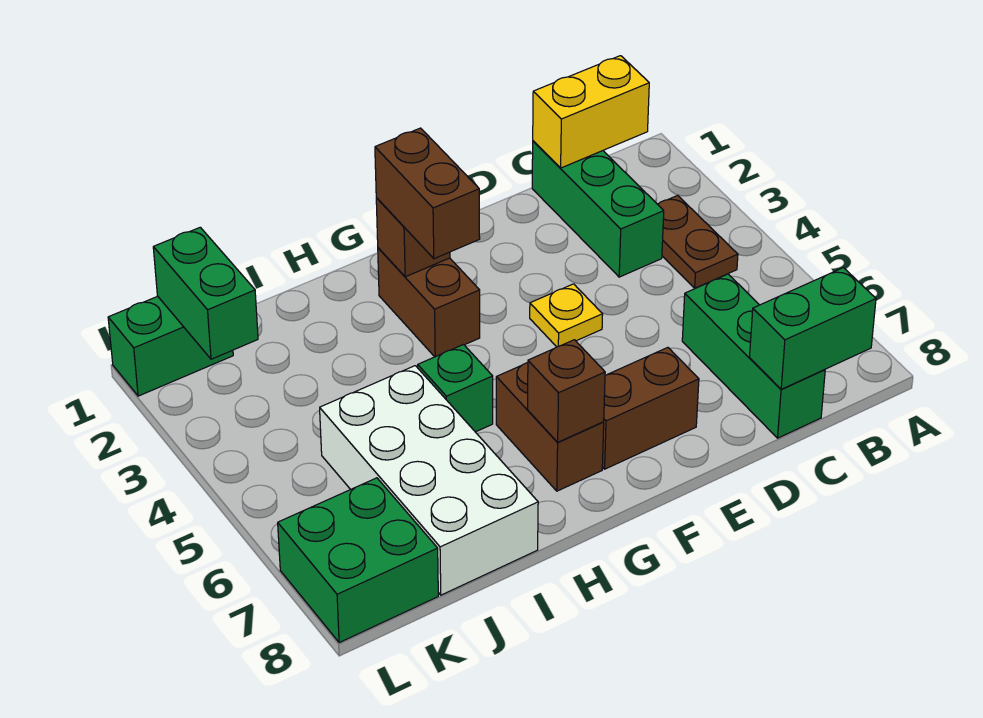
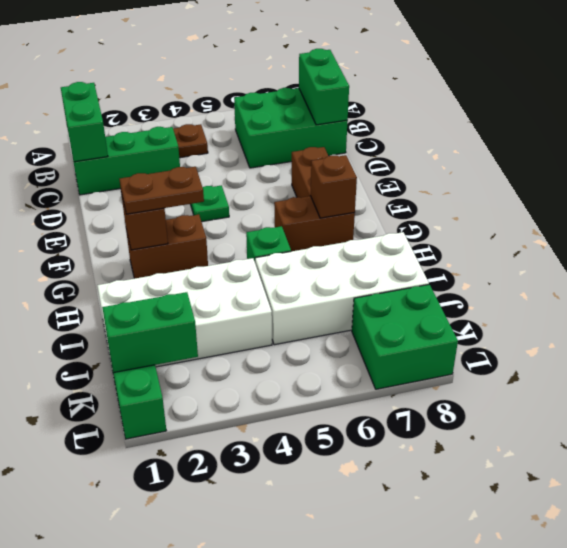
yellow brick B1:C1 level 2 -> green brick B1:C1 level 2
green brick C6:C8 level 1 -> green brick B6:C8 level 1
yellow plate E4 level 1 -> green plate E4 level 1
brown brick G2:G3 level 3 -> brown plate G2:G3 level 3
none -> white brick I1:J4 level 1

